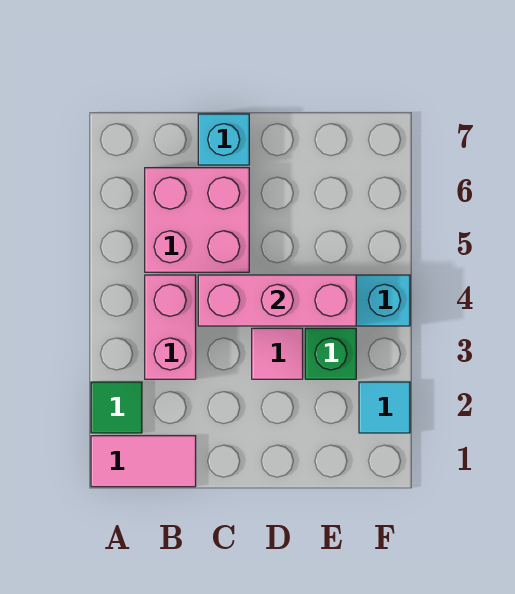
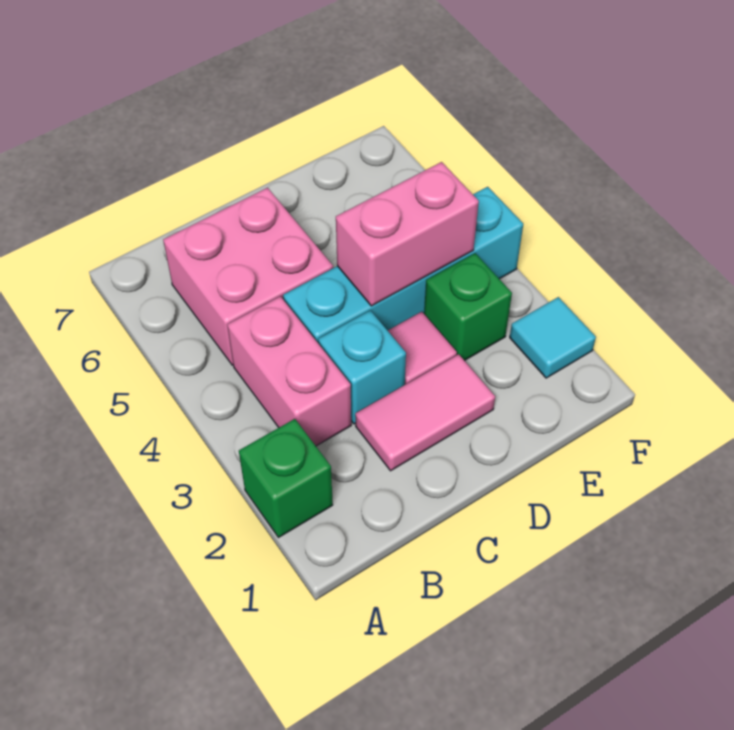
pink tile A1:B1 level 1 -> pink tile C2:D2 level 1
green tile A2 level 1 -> green brick A2 level 1
pink brick C4:E4 level 2 -> pink brick D4:E4 level 2
cyan brick C7 level 1 -> cyan brick C3 level 1

